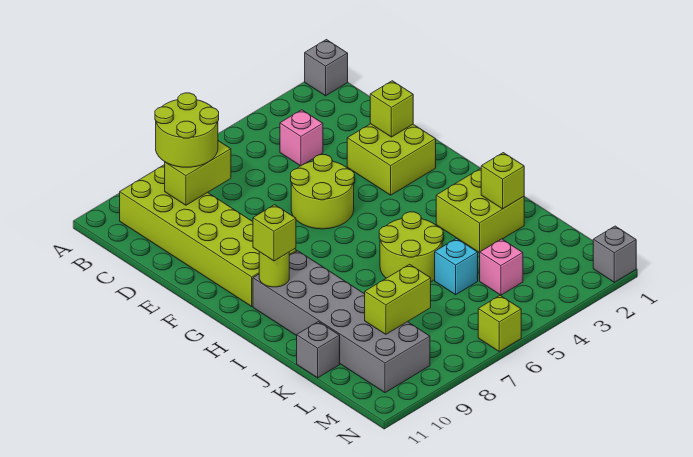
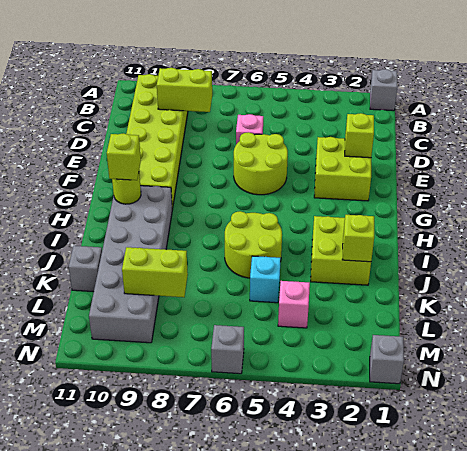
lime round brick B8:C9 level 3 -> none
pink brick C4 level 1 -> pink brick D6 level 1
lime brick N6 level 1 -> grey brick N6 level 1

